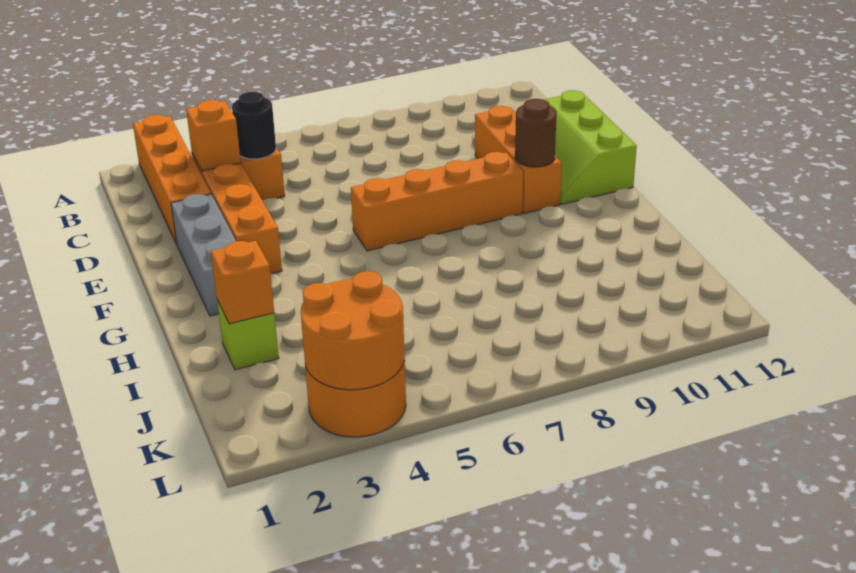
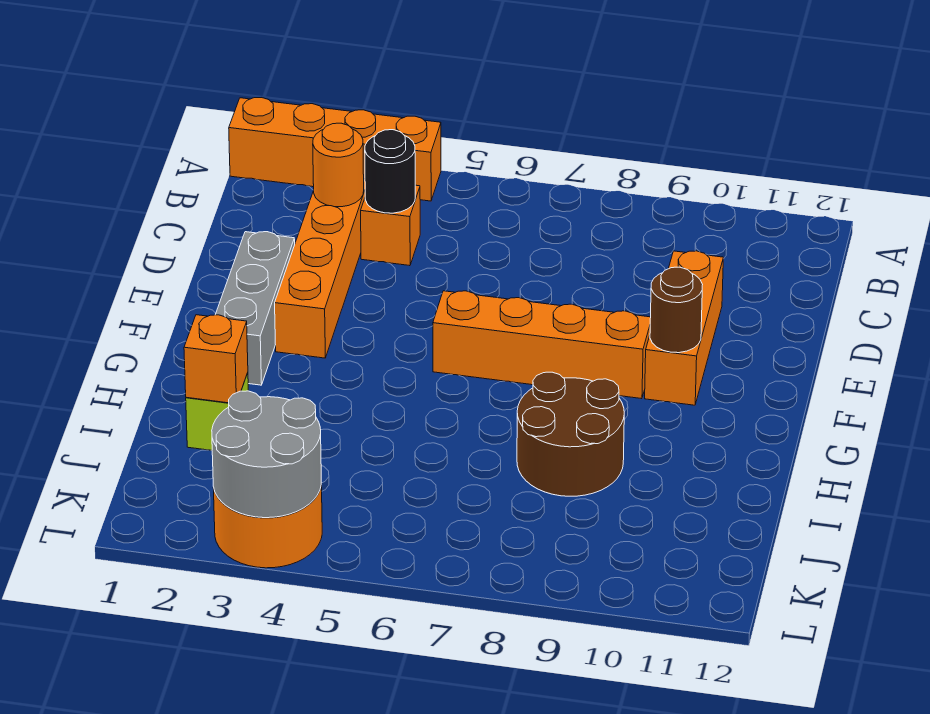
orange brick A2:D2 level 1 -> orange brick A1:A4 level 1
orange brick C3 level 2 -> orange round brick C3 level 2
lime slope D11:F12 level 1 top 12 -> none
none -> brown round brick H8:I9 level 1
orange round brick K3:L4 level 2 -> grey round brick K3:L4 level 2

